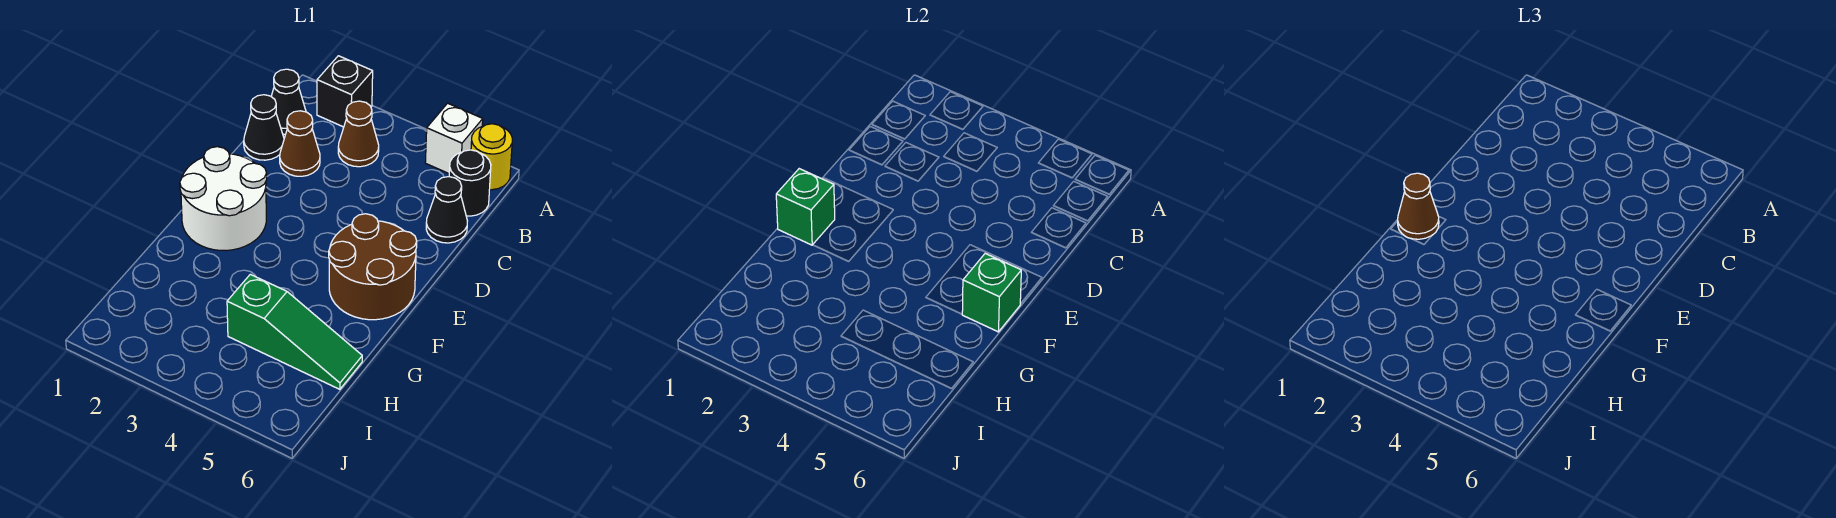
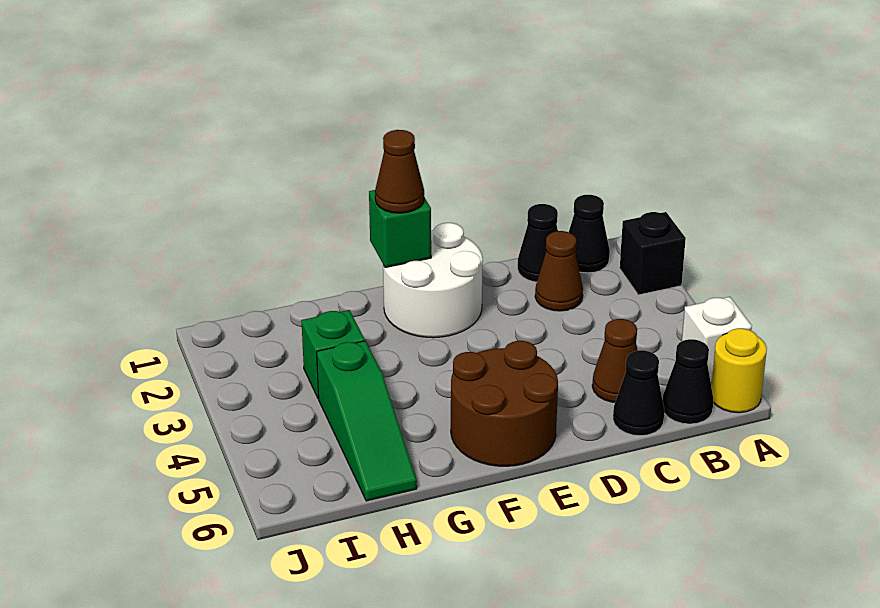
brown cone B3 level 1 -> brown cone C5 level 1
black round brick B6 level 1 -> black cone B6 level 1
green brick F6 level 2 -> green brick H3 level 1

